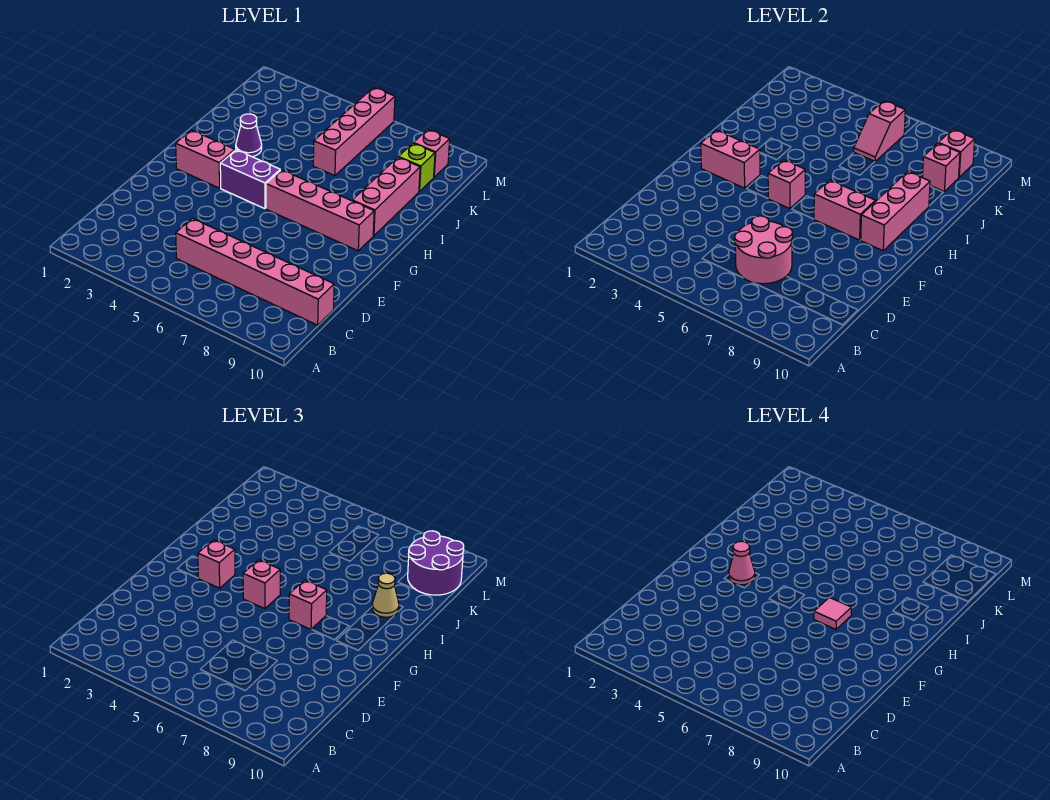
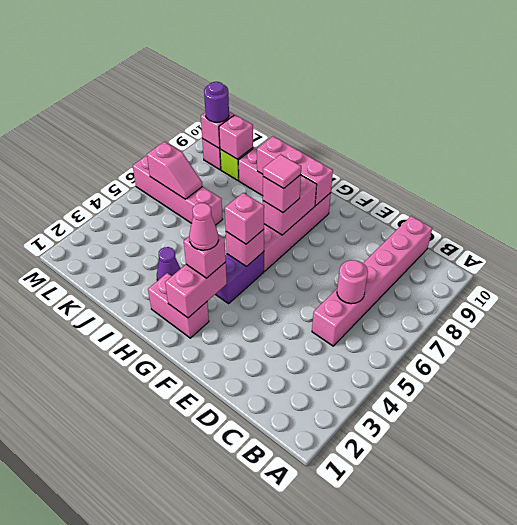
pink round brick C6:D7 level 2 -> pink round brick C6 level 2
pink brick G2:G3 level 1 -> pink brick G2:H2 level 1
tan cone I9 level 3 -> none
purple round brick K9:L10 level 3 -> purple round brick L9 level 3

